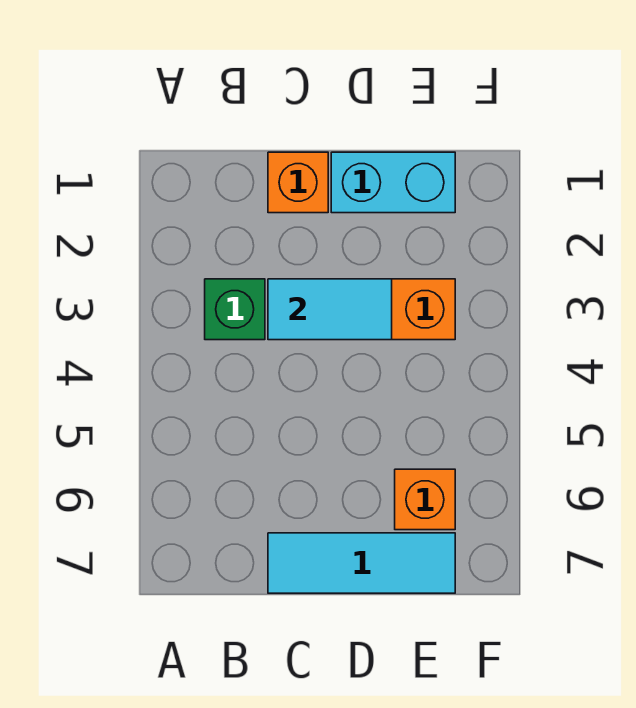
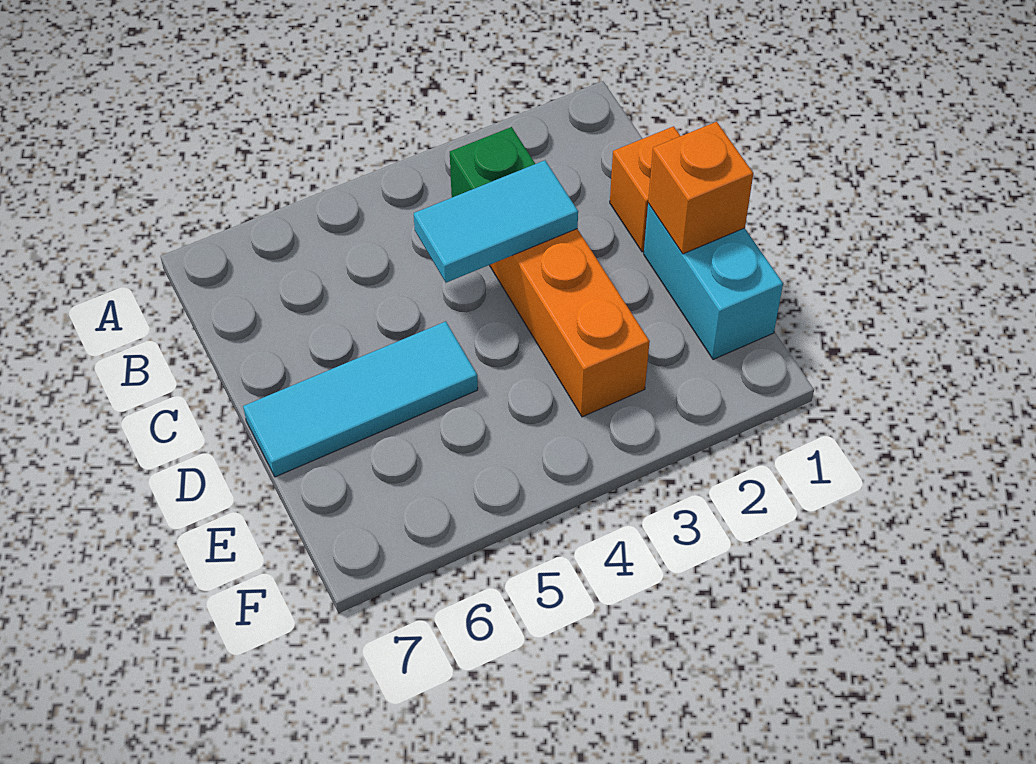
cyan tile C3:D3 level 2 -> cyan tile C3:C4 level 2
cyan tile C7:E7 level 1 -> cyan tile D5:D7 level 1
orange brick E6 level 1 -> orange brick D1 level 2

